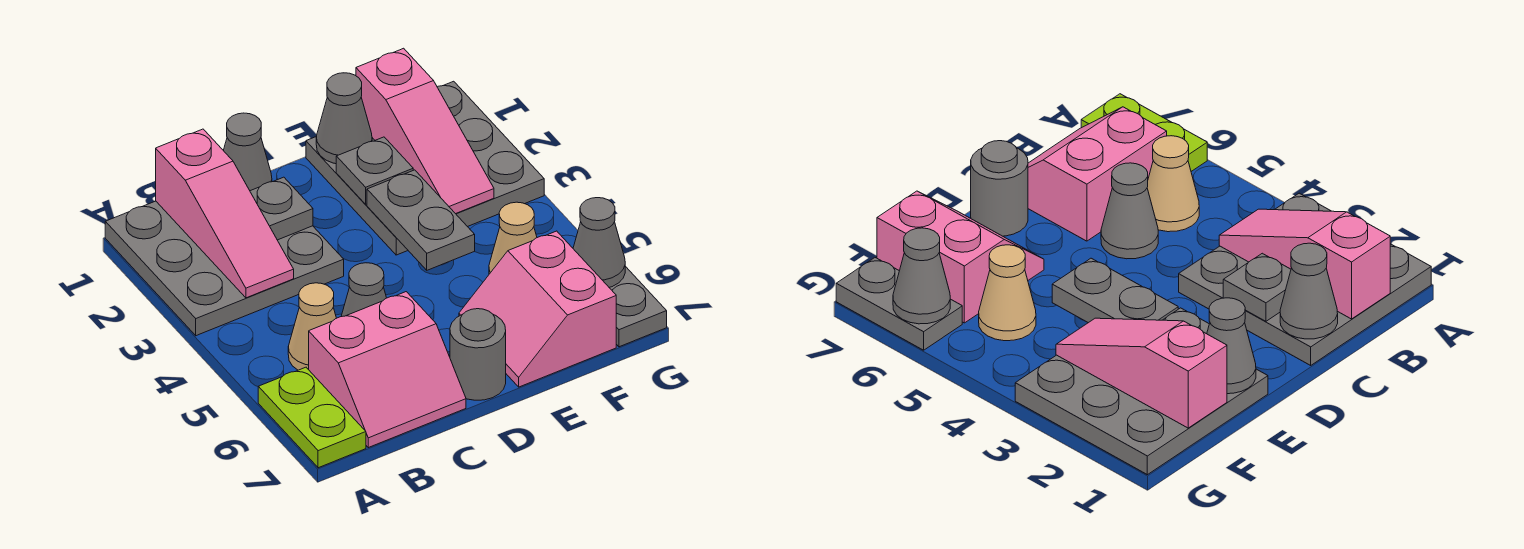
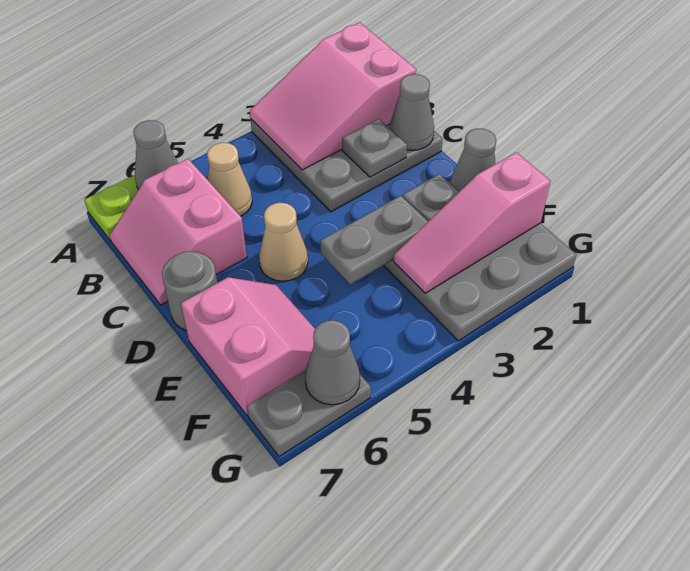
pink slope B1:B3 level 2 top 1 -> pink slope A1:B3 level 2 top 1
grey cone C5 level 1 -> grey cone A6 level 2
pink slope E6:F7 level 1 top F -> pink slope E6:F7 level 1 top 7
tan cone F5 level 1 -> tan cone D5 level 1

